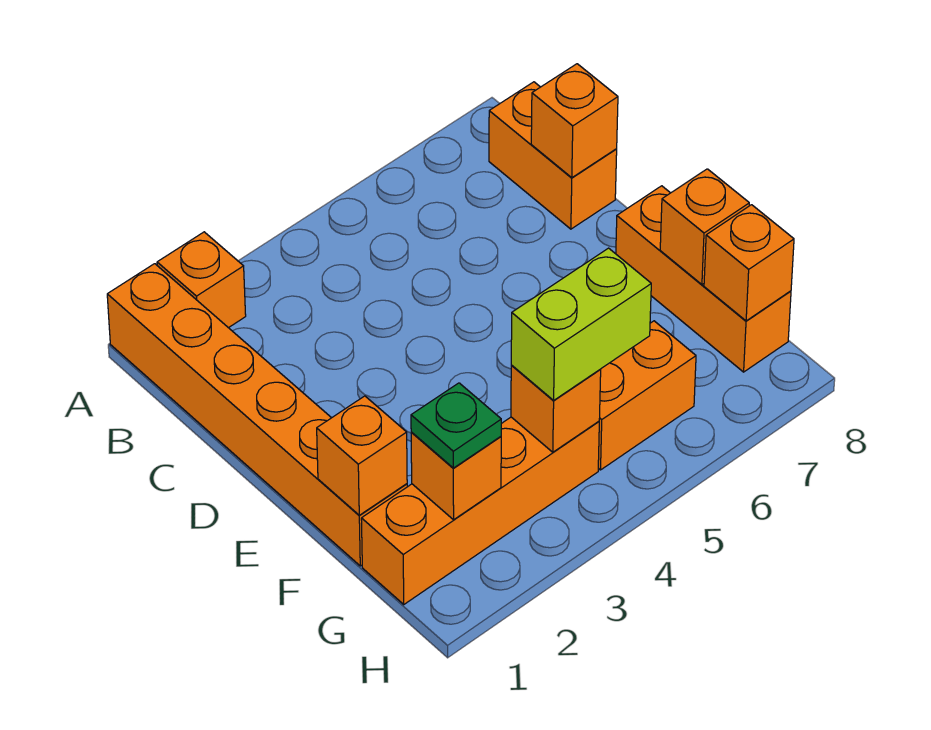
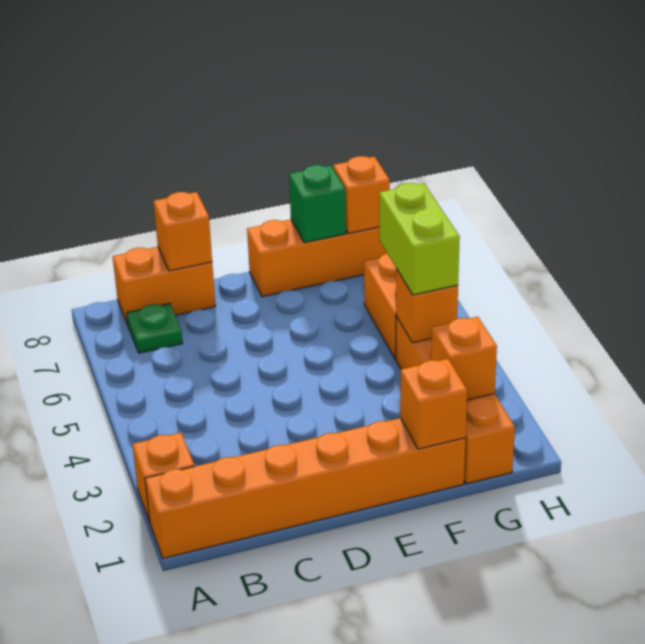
orange brick F8 level 2 -> green brick F8 level 2
green plate G2 level 3 -> green plate B7 level 1

